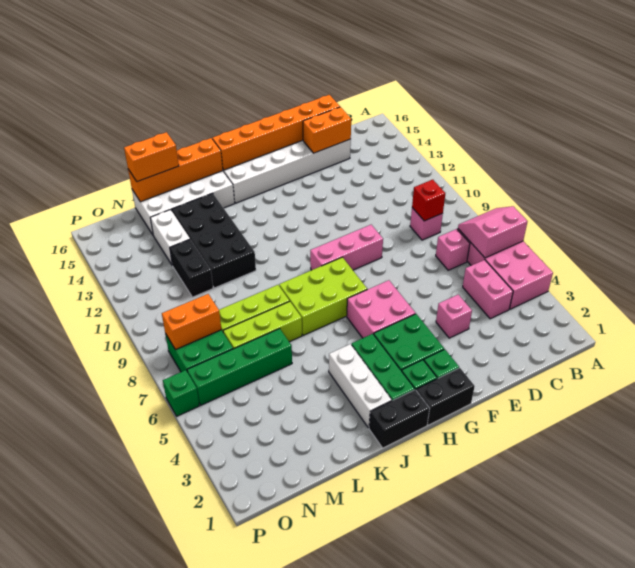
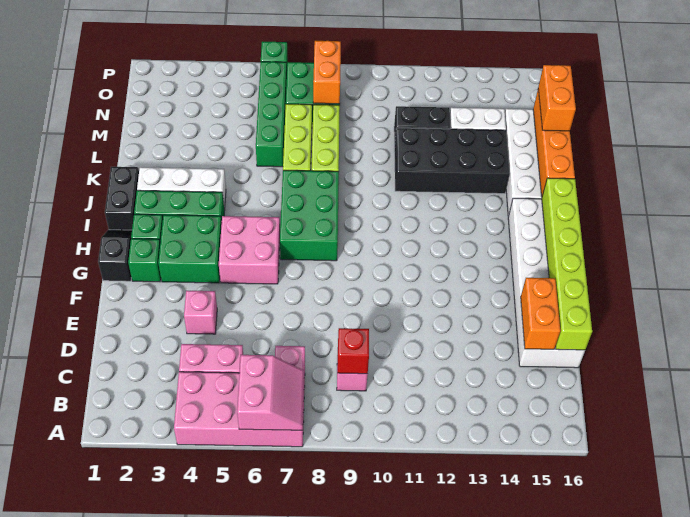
orange brick D16:I16 level 2 -> lime brick D16:I16 level 2
pink brick F9:H9 level 1 -> none
black brick G1:H1 level 1 -> black slope G1:H1 level 1 top G
lime brick H7:J8 level 1 -> green brick H7:J8 level 1

